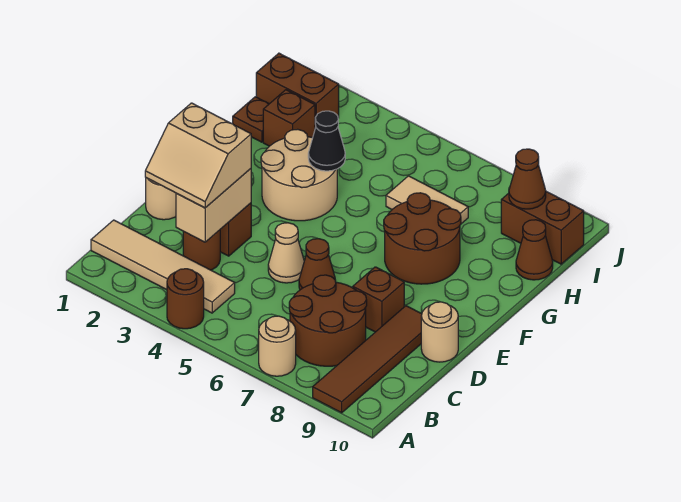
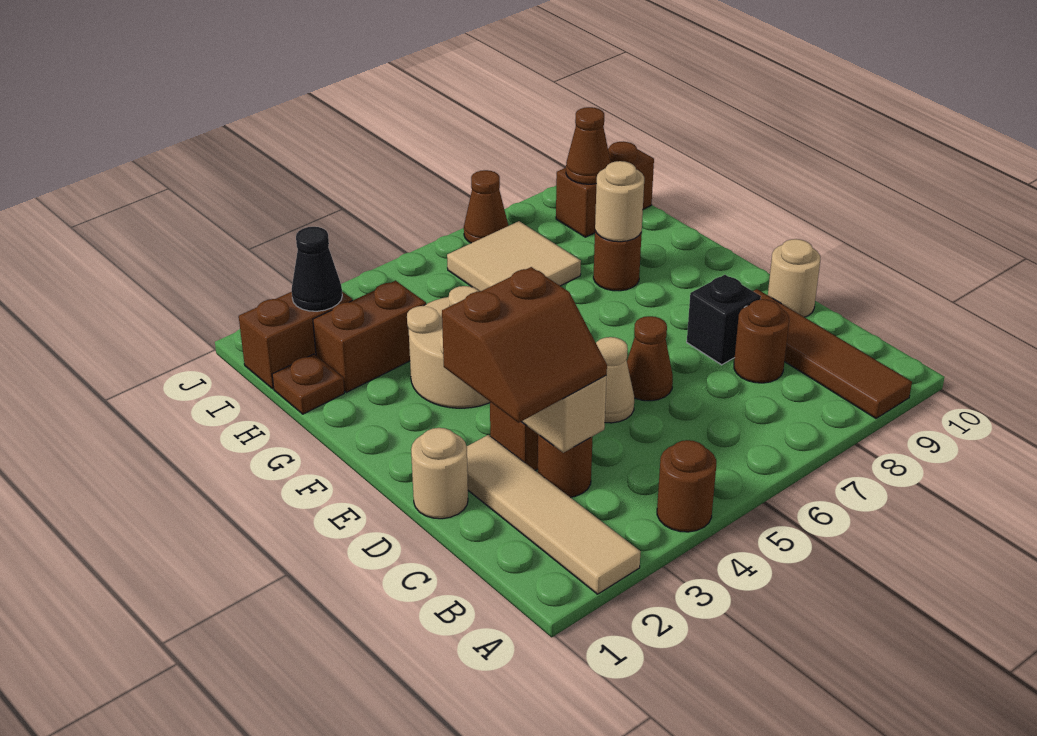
tan round brick A7 level 1 -> tan round brick G8 level 2
tan tile B1:B4 level 1 -> tan tile A2:D2 level 1
brown round brick B7:C8 level 1 -> brown round brick C8 level 1
tan slope C2:D3 level 3 top D -> brown slope C2:D3 level 3 top D
brown brick D8 level 1 -> black brick D8 level 1
brown round brick F7:G8 level 1 -> brown round brick G8 level 1
black cone G4 level 2 -> black cone I2 level 2
brown brick H2 level 1 -> brown brick H2:H3 level 1
tan tile H6:H7 level 1 -> tan tile H6:I7 level 1
brown cone H10 level 1 -> brown cone J7 level 1

